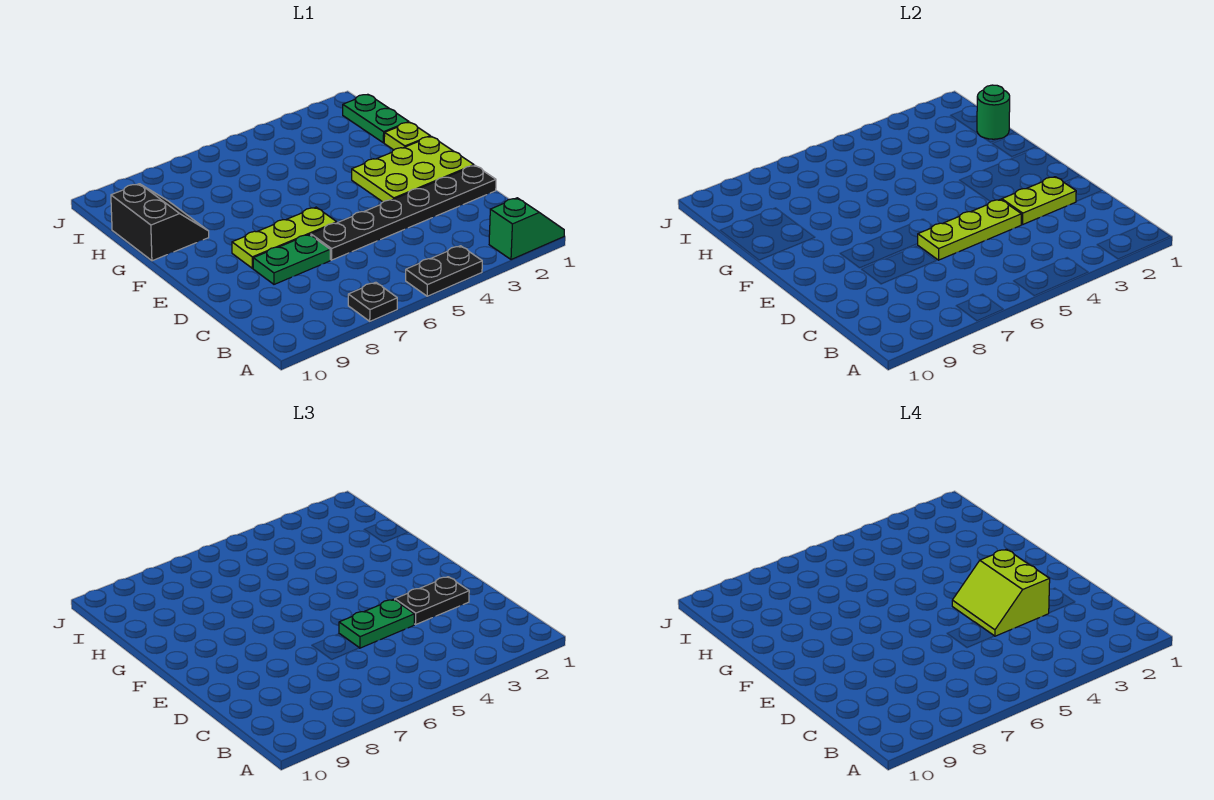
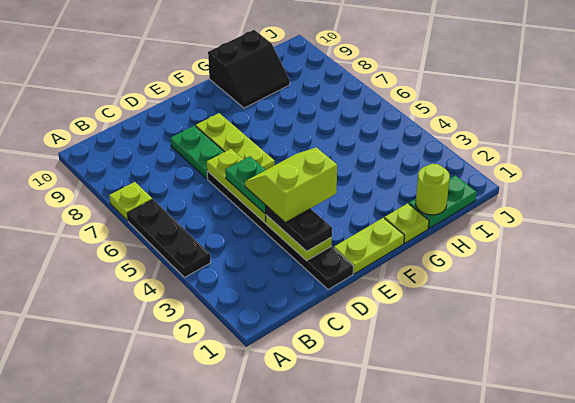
green slope A1:A2 level 1 top 2 -> none
black plate A4:A5 level 1 -> black plate A4:A6 level 1
black plate A7 level 1 -> lime plate A7 level 1
lime plate E1:F3 level 1 -> lime plate E1:F1 level 1
green round brick H1 level 2 -> lime round brick H1 level 2

